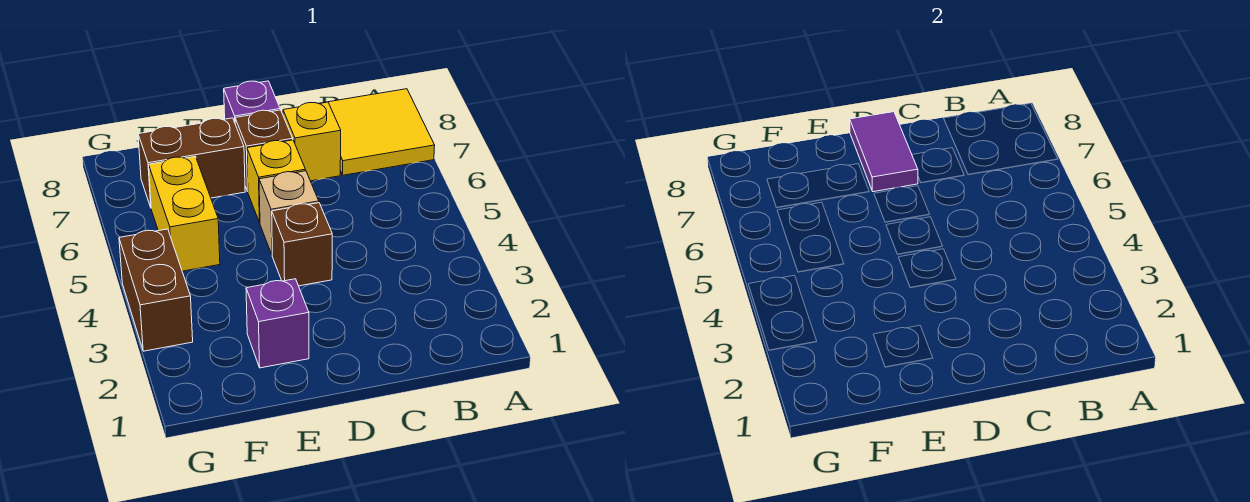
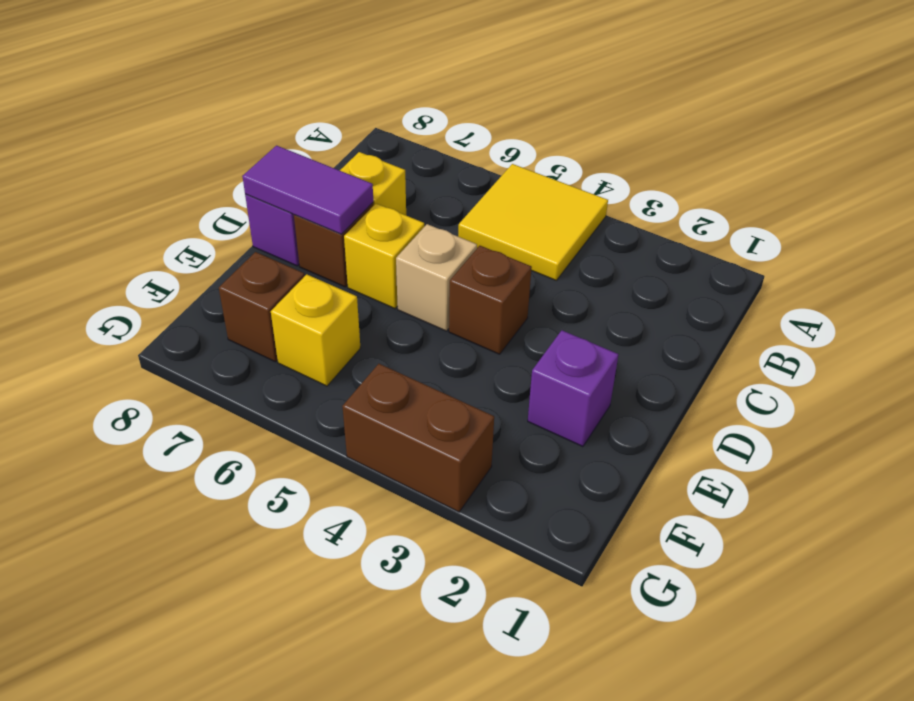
yellow tile A7:B8 level 1 -> yellow tile A4:B5 level 1
brown brick E7:F7 level 1 -> brown brick F7 level 1
yellow brick F5:F6 level 1 -> yellow brick F6 level 1

